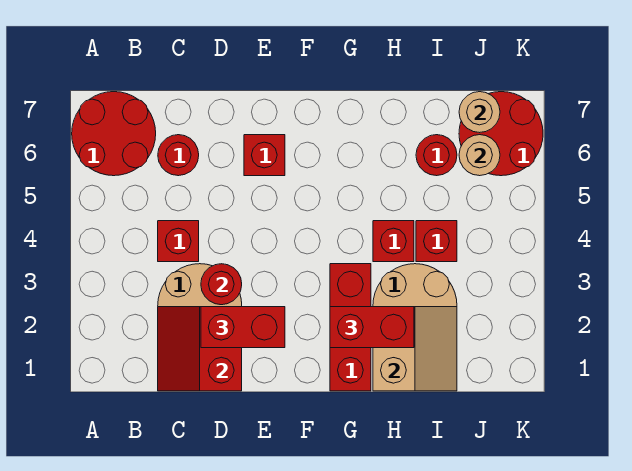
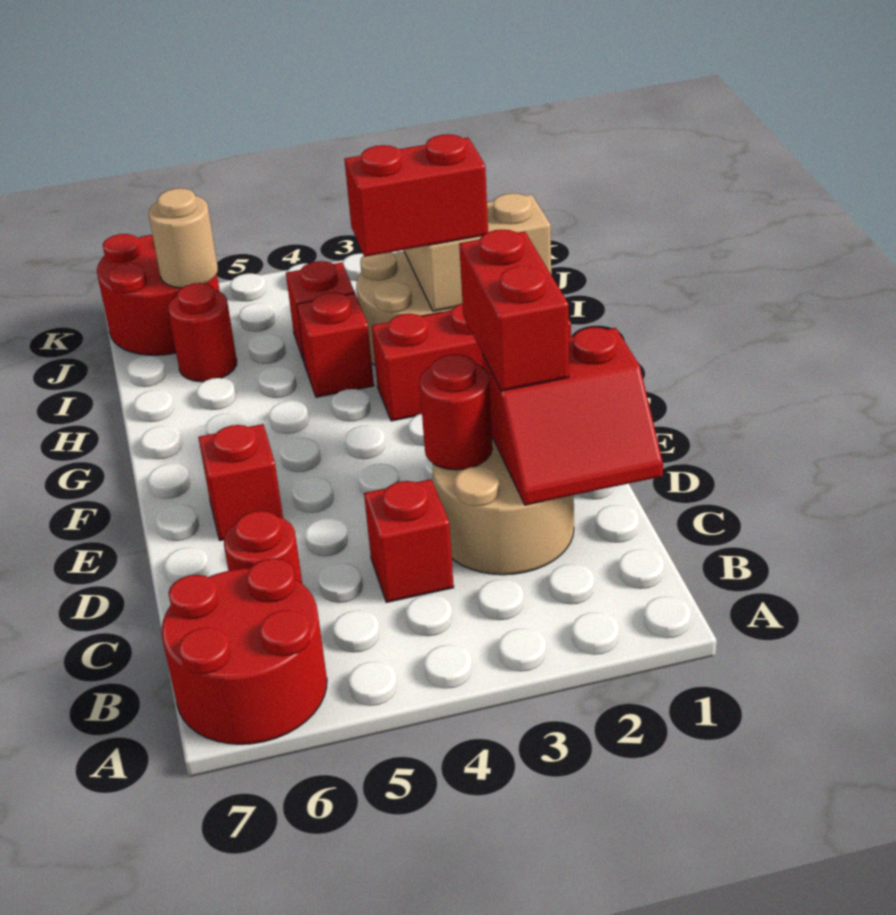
red brick G2:H2 level 3 -> red brick H2:H3 level 3
tan round brick J7 level 2 -> none

